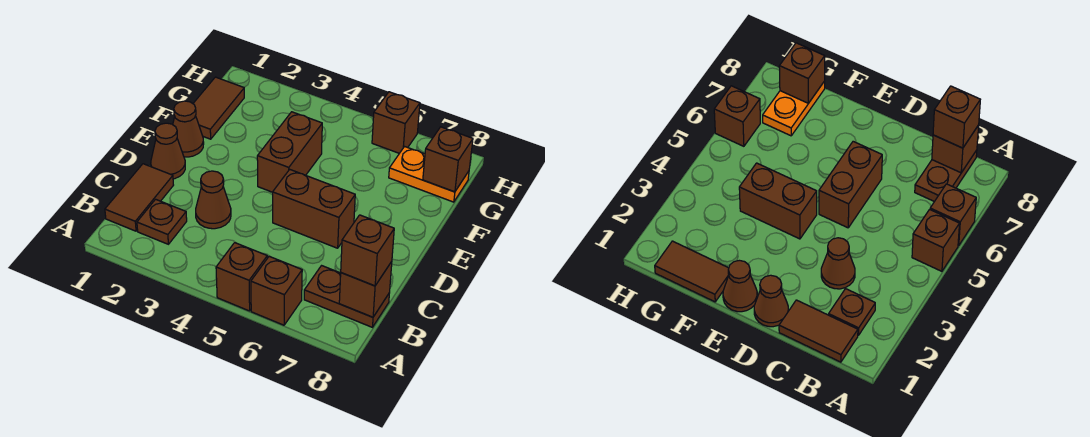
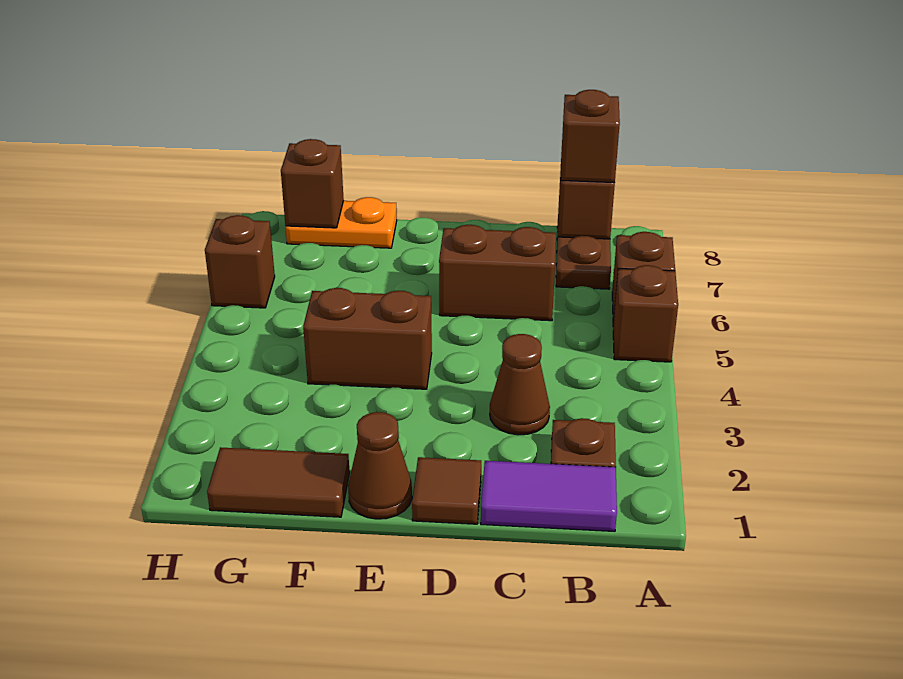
brown tile B1:C1 level 1 -> purple tile B1:C1 level 1
brown cone D1 level 1 -> brown tile D1 level 1
brown brick D5:D6 level 1 -> brown brick C6:D6 level 1
orange plate G7:G8 level 1 -> orange plate F8:G8 level 1

